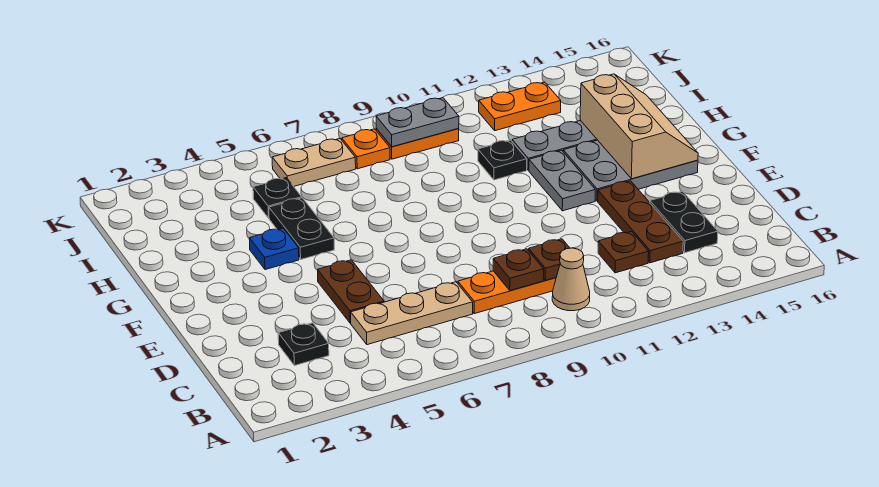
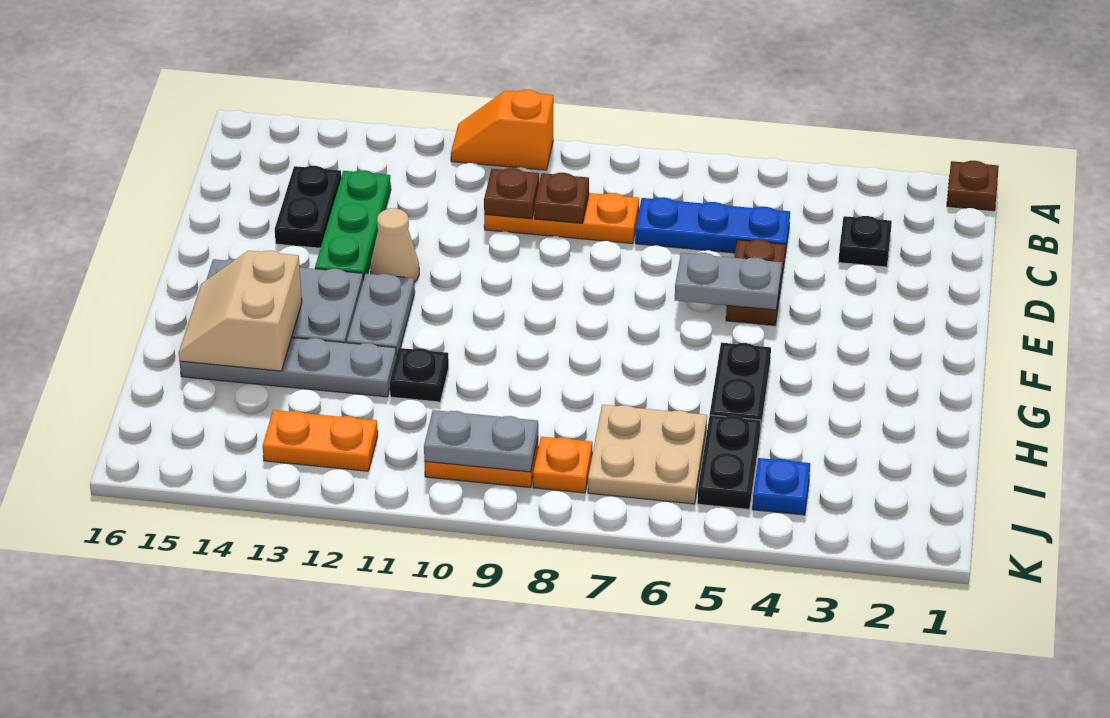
none -> orange slope A10:A11 level 1 top 10
tan cone B10 level 1 -> tan cone E12 level 1
tan plate C5:C7 level 1 -> blue plate C5:C7 level 1
brown plate C12 level 1 -> brown plate A1 level 1
brown plate C13:E13 level 1 -> green plate C13:E13 level 1
none -> grey plate E5:E6 level 2
tan slope F14:H15 level 2 top 14 -> tan slope G14:H15 level 2 top 14
blue plate G4 level 1 -> blue plate J4 level 1
black plate I5 level 1 -> black plate I5:J5 level 1
tan plate J6:J7 level 1 -> tan plate I6:J7 level 1

